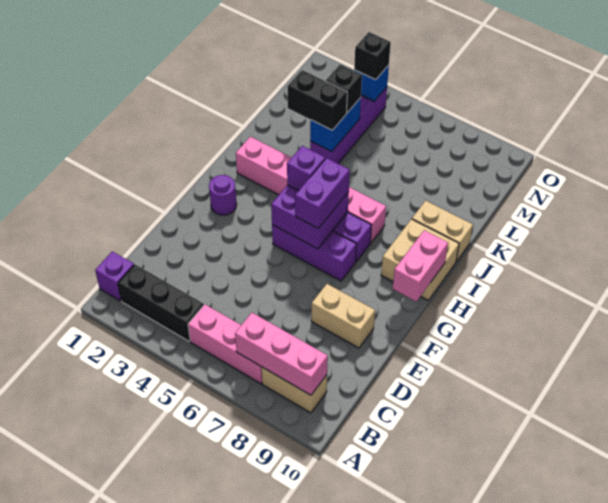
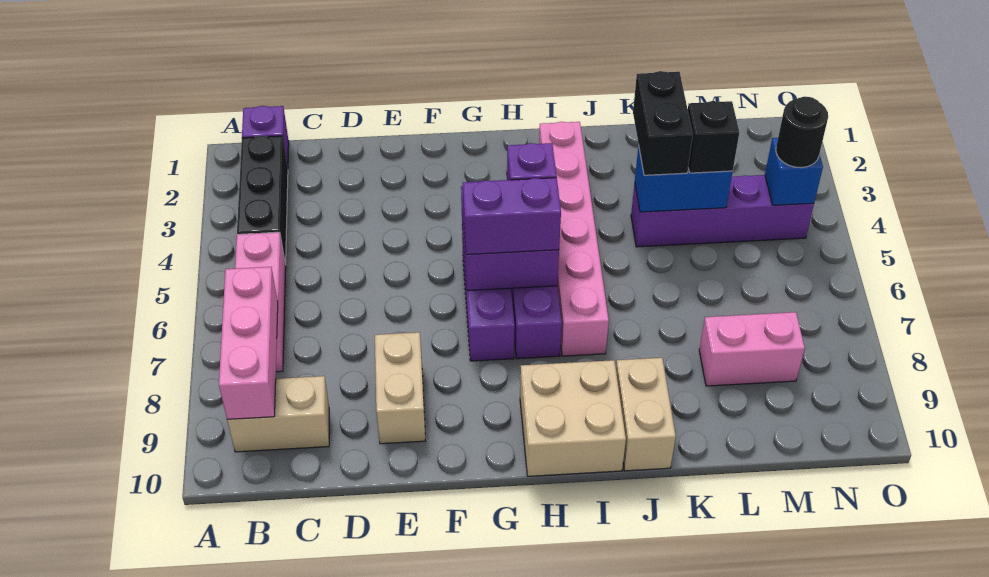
tan brick B8:B9 level 1 -> tan brick B9:C9 level 1
purple round brick G2 level 1 -> none
pink brick G10:H10 level 2 -> pink brick L8:M8 level 1
black brick N4 level 3 -> black round brick N4 level 3

